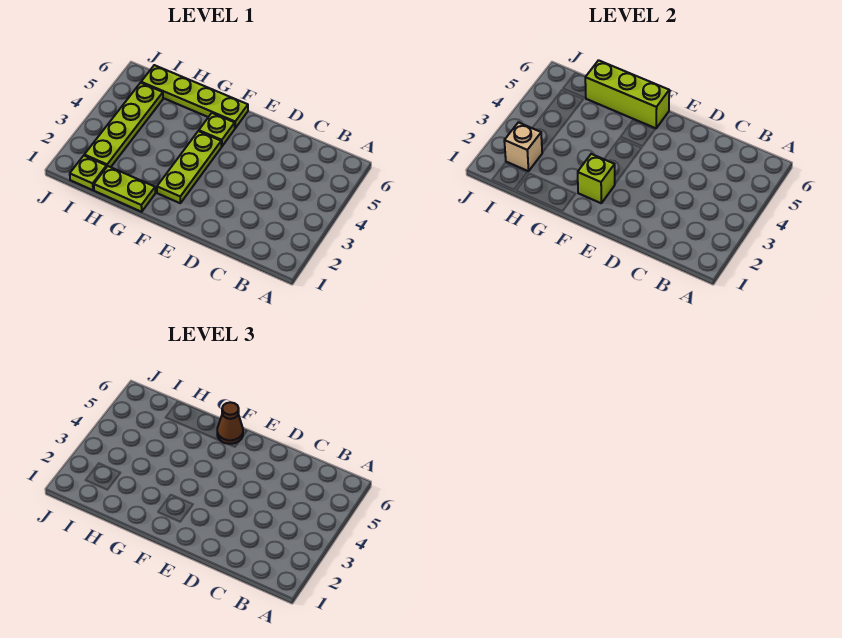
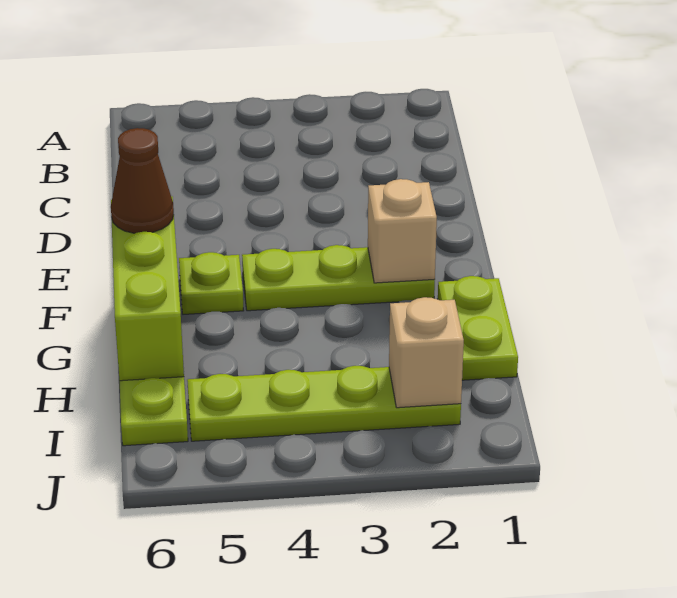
lime brick F2 level 2 -> tan brick F2 level 2
lime plate I1 level 1 -> none

